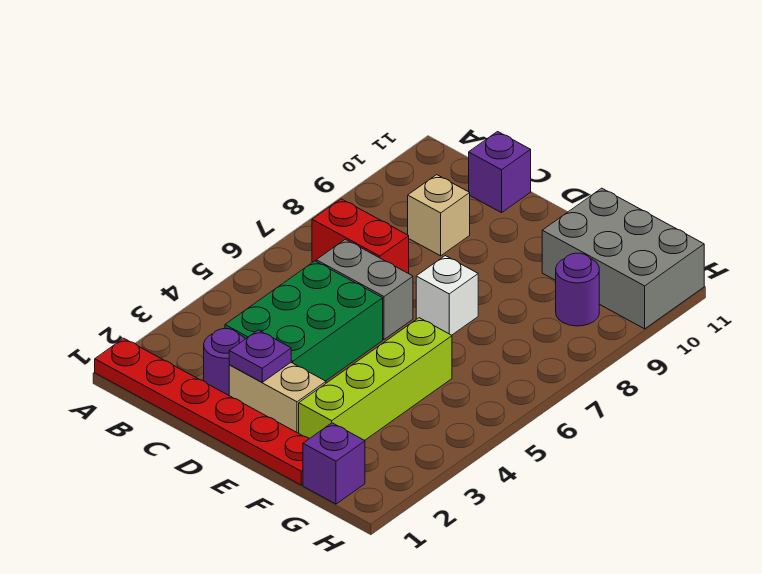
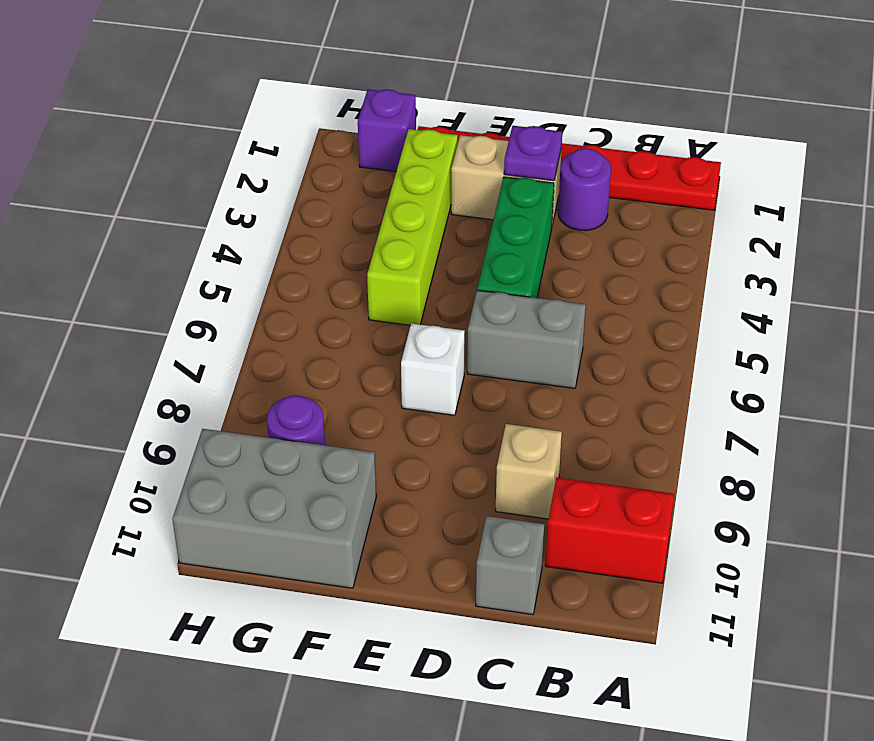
red brick B7:C7 level 1 -> red brick A10:B10 level 1
green brick C3:D5 level 1 -> green brick D3:D5 level 1
purple brick C11 level 1 -> grey brick C11 level 1

